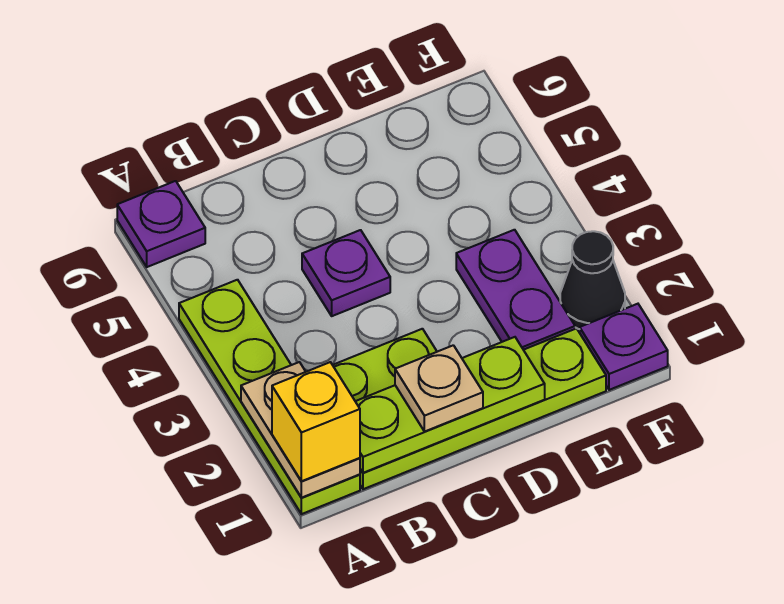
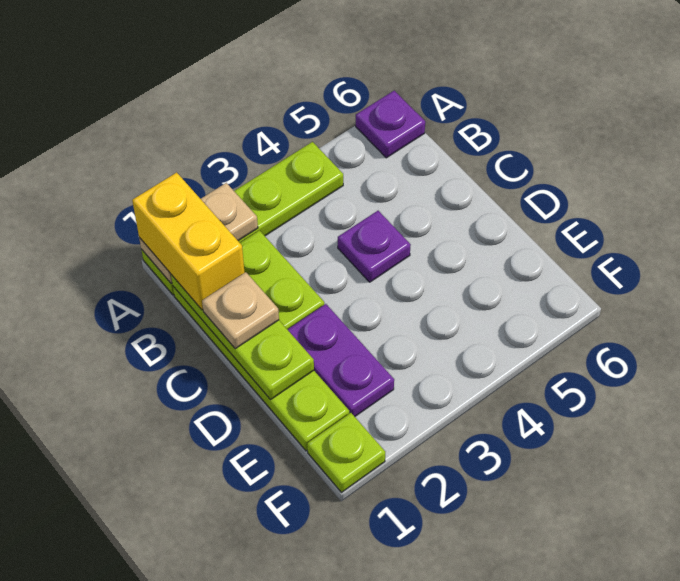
yellow brick A1 level 3 -> yellow brick A1:B1 level 3
purple plate E2:E3 level 1 -> purple plate D2:E2 level 1
purple plate F1 level 1 -> lime plate F1 level 1
black cone F2 level 1 -> none

